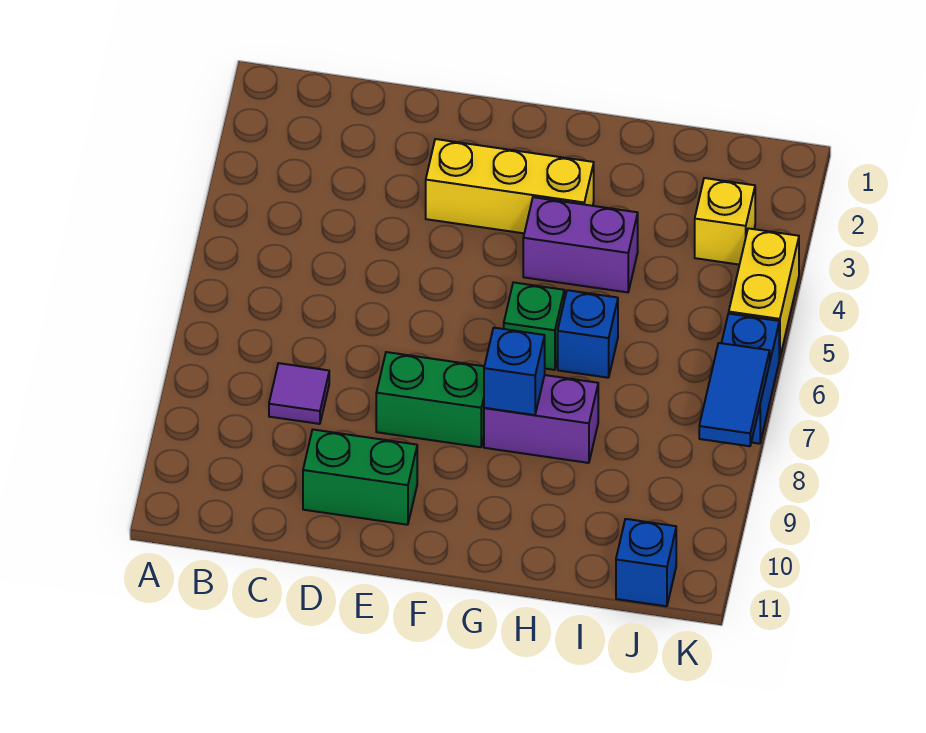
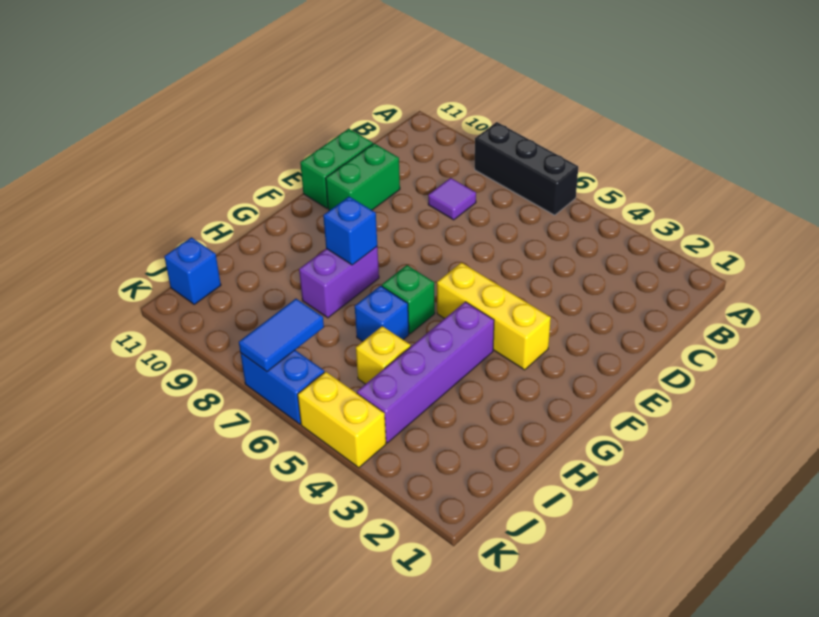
none -> black brick A6:A8 level 1
yellow brick E3:G3 level 1 -> yellow brick F3:F5 level 1
green brick E8:F8 level 1 -> green brick D11:E11 level 1
purple brick G4:H4 level 1 -> purple brick G4:J4 level 1
yellow brick J3 level 1 -> yellow brick I5 level 1
blue tile K7:K8 level 2 -> blue tile J7:K7 level 2

